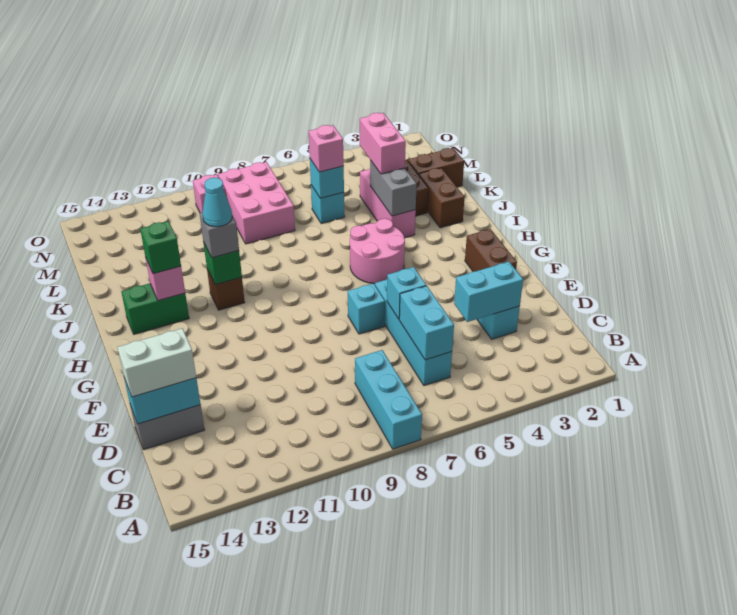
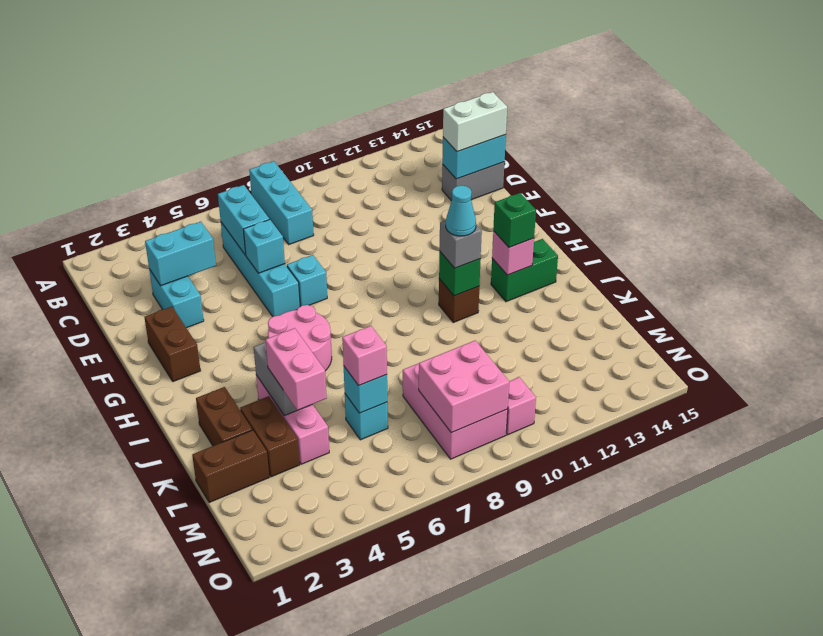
none -> pink brick M8:N9 level 2

